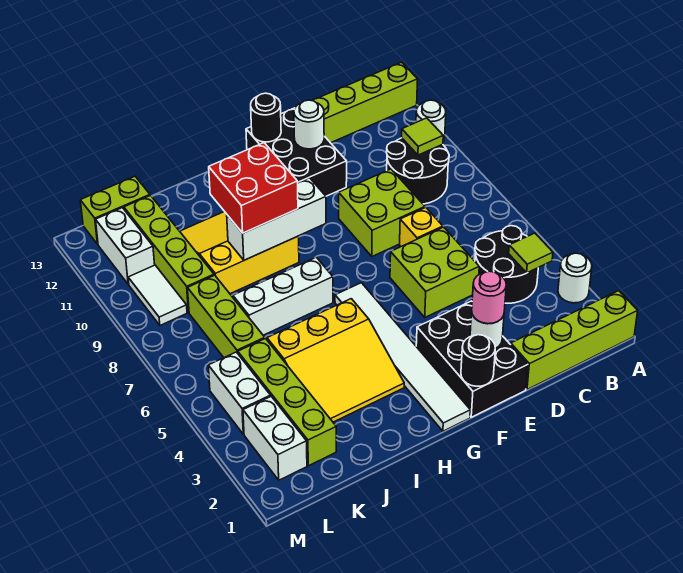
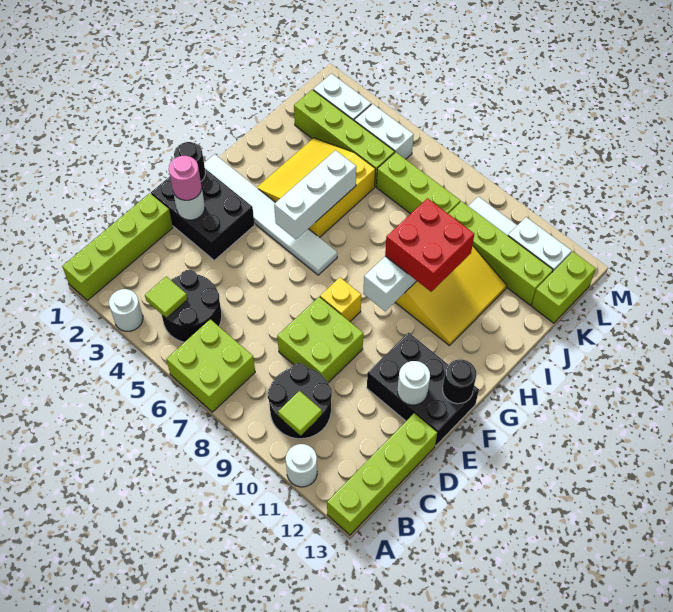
lime brick D5:E6 level 1 -> lime brick A6:B7 level 1
yellow brick D7 level 1 -> yellow brick F8 level 1
white brick H7:J7 level 1 -> white brick G5:I5 level 2

